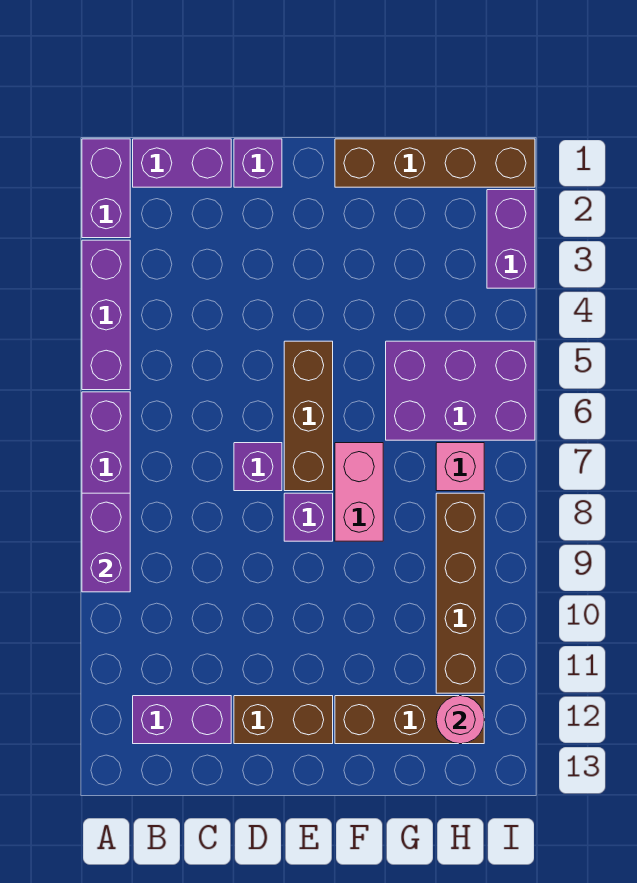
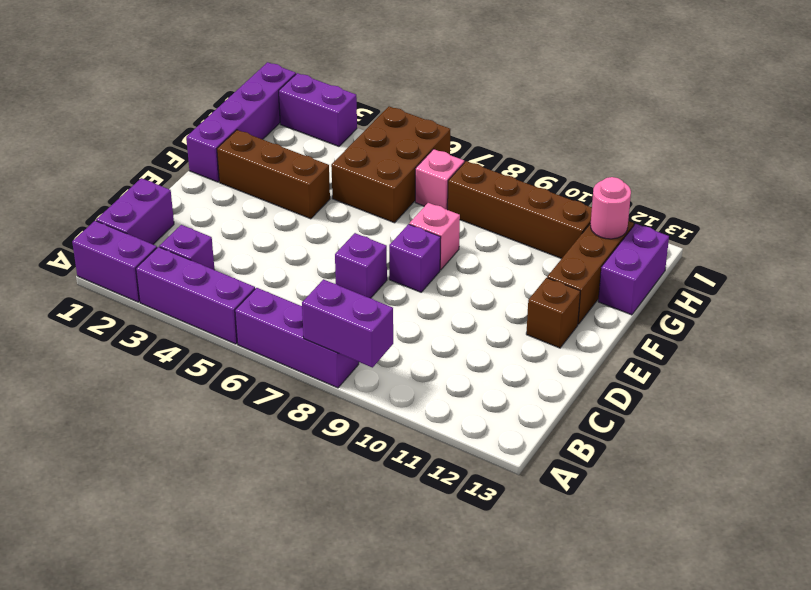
purple brick B12:C12 level 1 -> purple brick G13:H13 level 1
purple brick D1 level 1 -> purple brick B3 level 1
brown brick D12:E12 level 1 -> brown brick E12 level 1
brown brick E5:E7 level 1 -> brown brick F2:F4 level 1
brown brick F1:I1 level 1 -> purple brick F1:I1 level 1
pink brick F7:F8 level 1 -> pink brick F8 level 1
purple brick G5:I6 level 1 -> brown brick G5:I6 level 1

